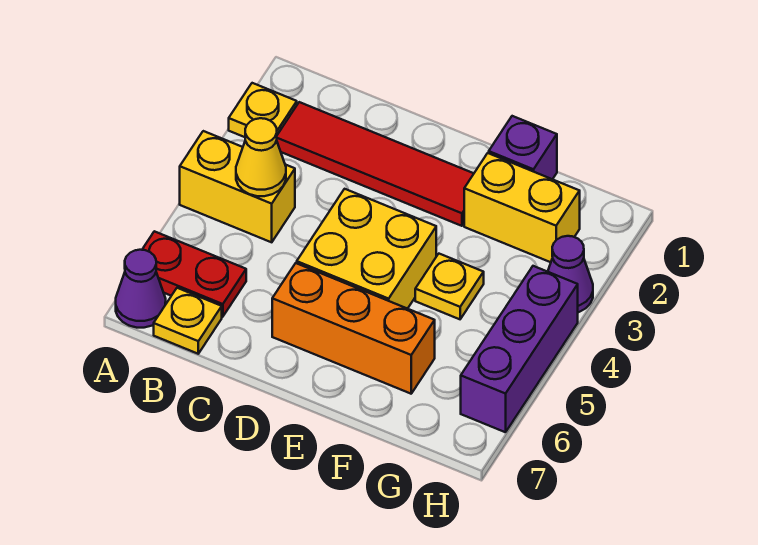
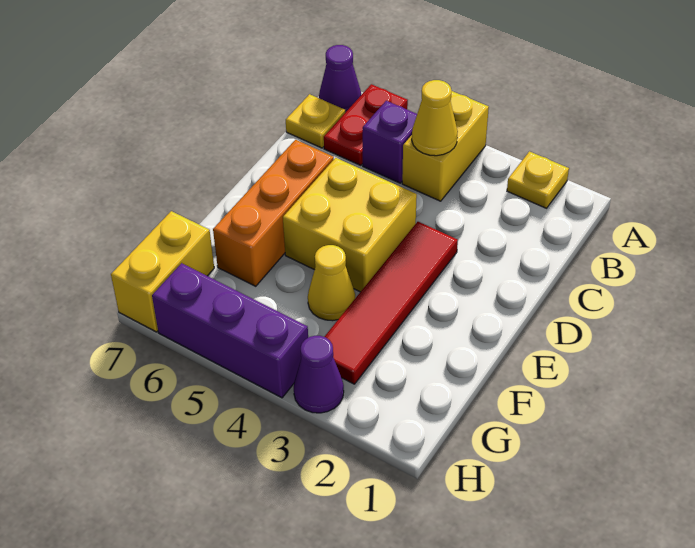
red tile B2:E2 level 1 -> red tile D3:G3 level 1
purple brick F1 level 1 -> purple brick B5 level 1
yellow brick F2:G2 level 1 -> yellow brick G7:H7 level 1
yellow plate F4 level 1 -> yellow cone F4 level 1

